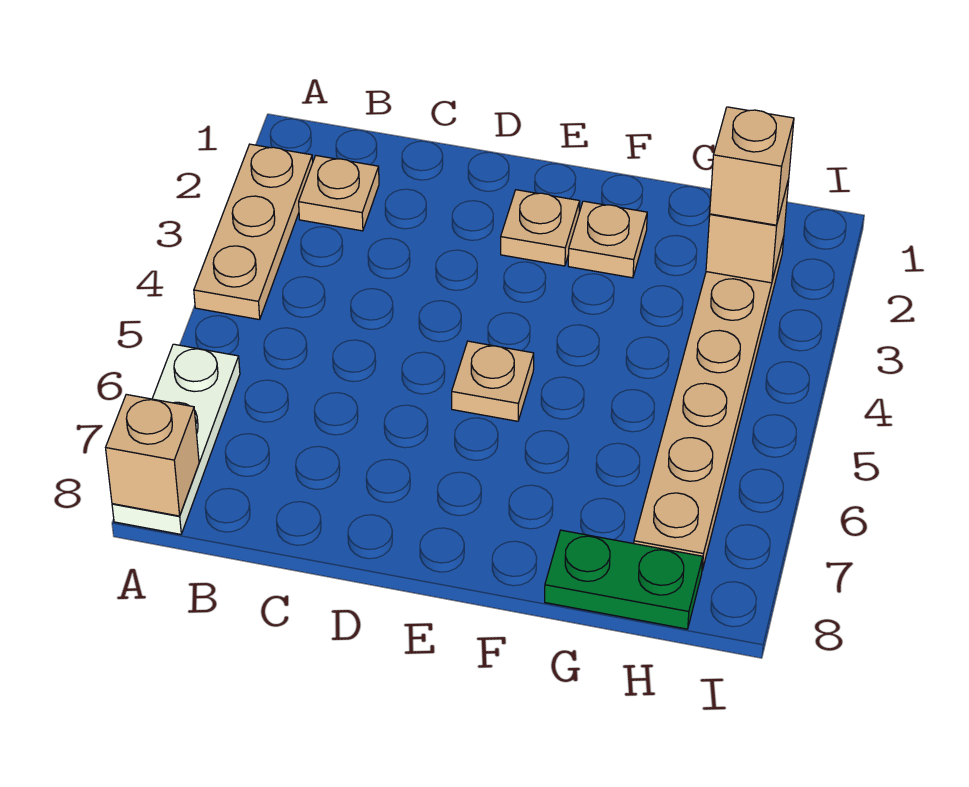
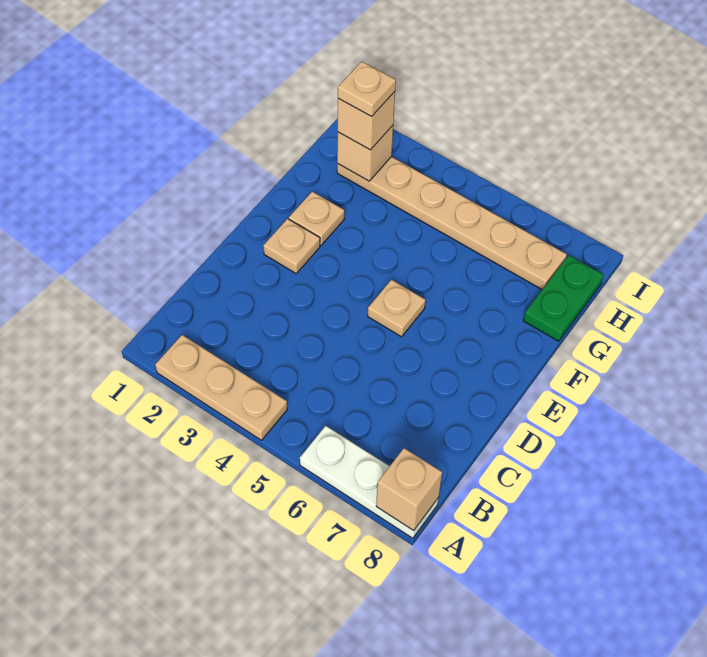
tan plate B2 level 1 -> tan plate H2 level 4

